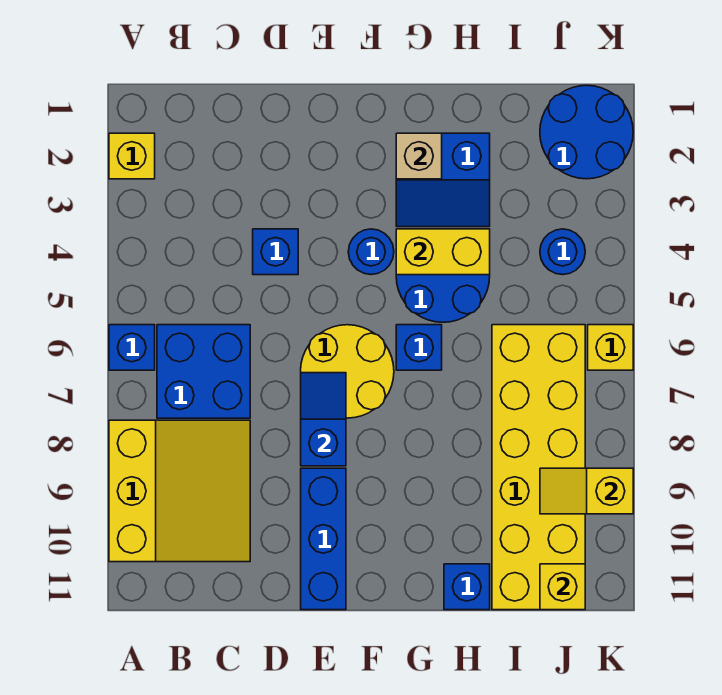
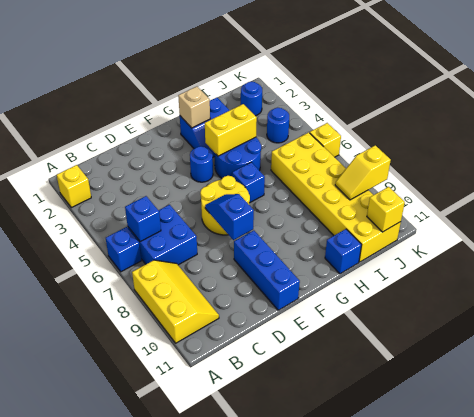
yellow slope A8:C10 level 1 top A -> yellow slope A8:B10 level 1 top A
blue brick D4 level 1 -> blue brick B6 level 2
blue round brick J1:K2 level 1 -> blue round brick J2 level 1

